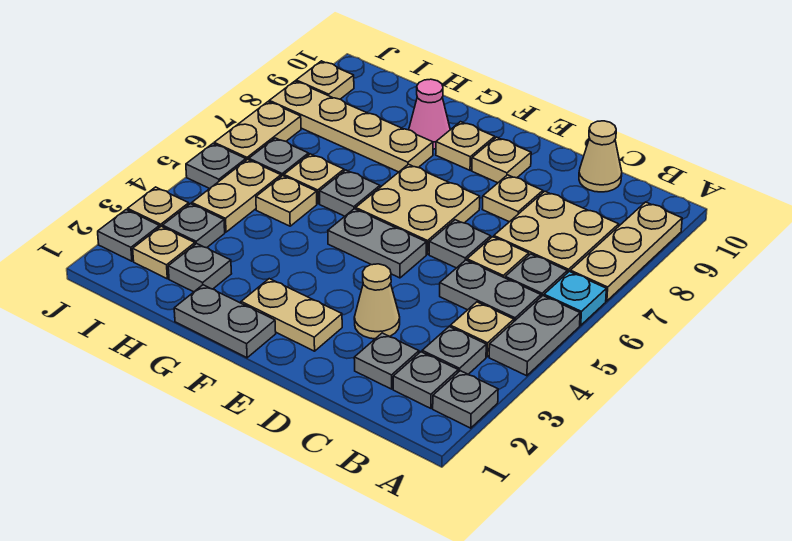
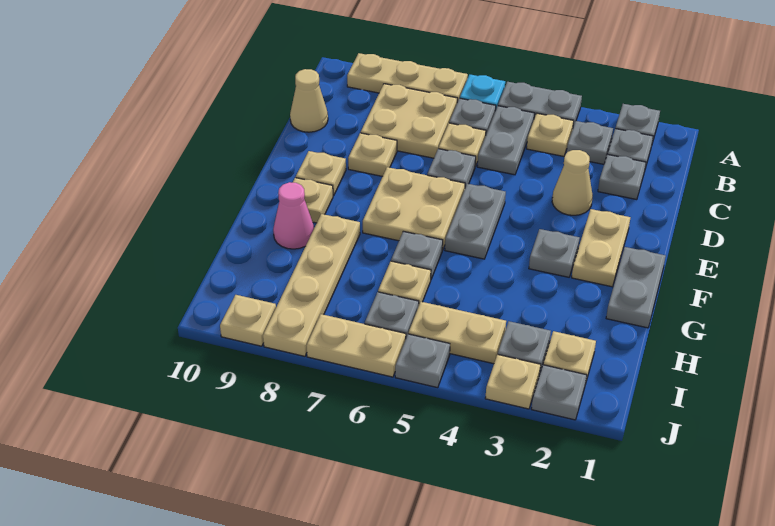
grey plate H2 level 1 -> grey plate F3 level 1
tan plate H5 level 1 -> none

